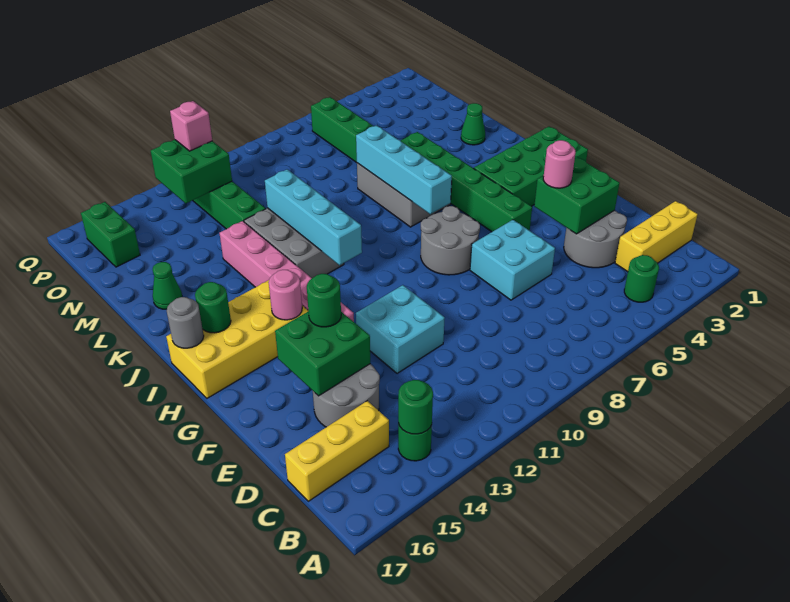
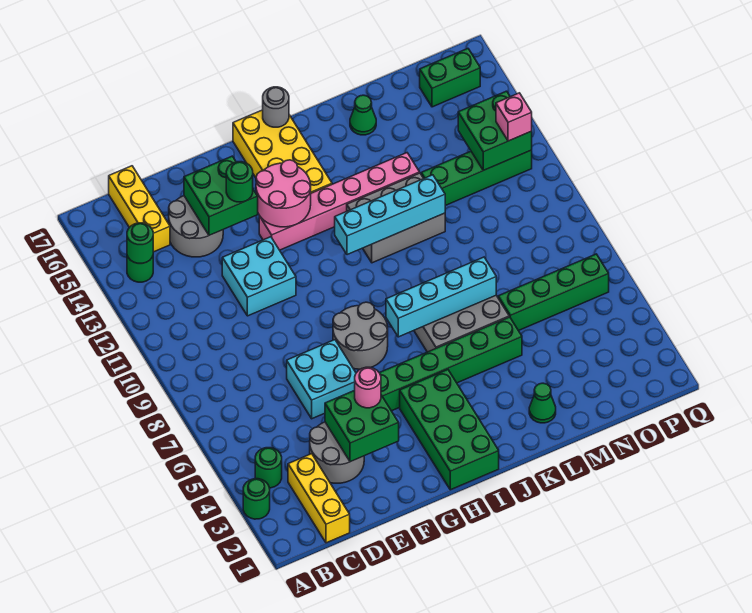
pink round brick H14 level 2 -> pink round brick G13:H14 level 2
green round brick I16 level 2 -> green round brick A3 level 1

